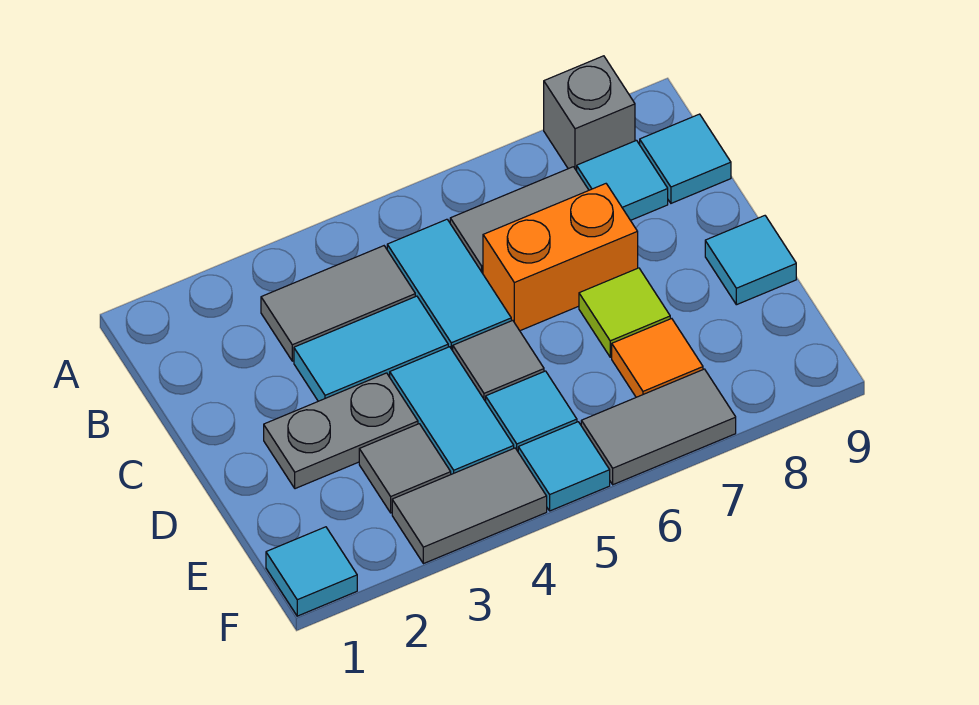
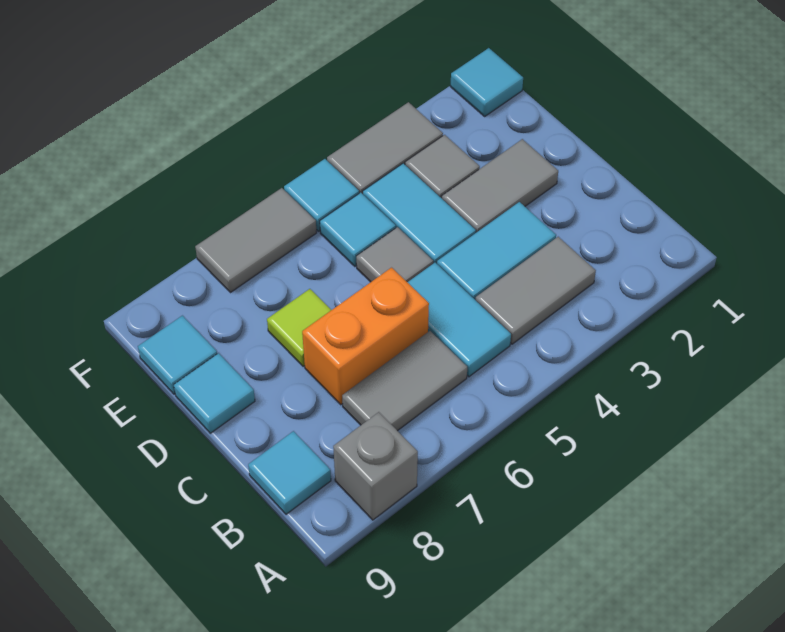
cyan tile B8 level 1 -> cyan tile E9 level 1
grey plate D2:D3 level 1 -> grey tile D2:D3 level 1
orange tile E7 level 1 -> none

